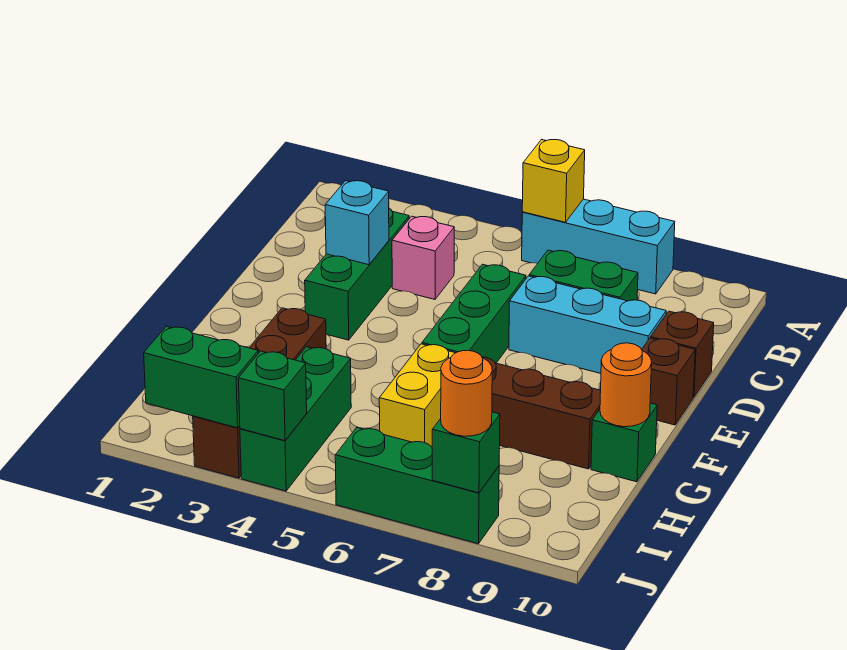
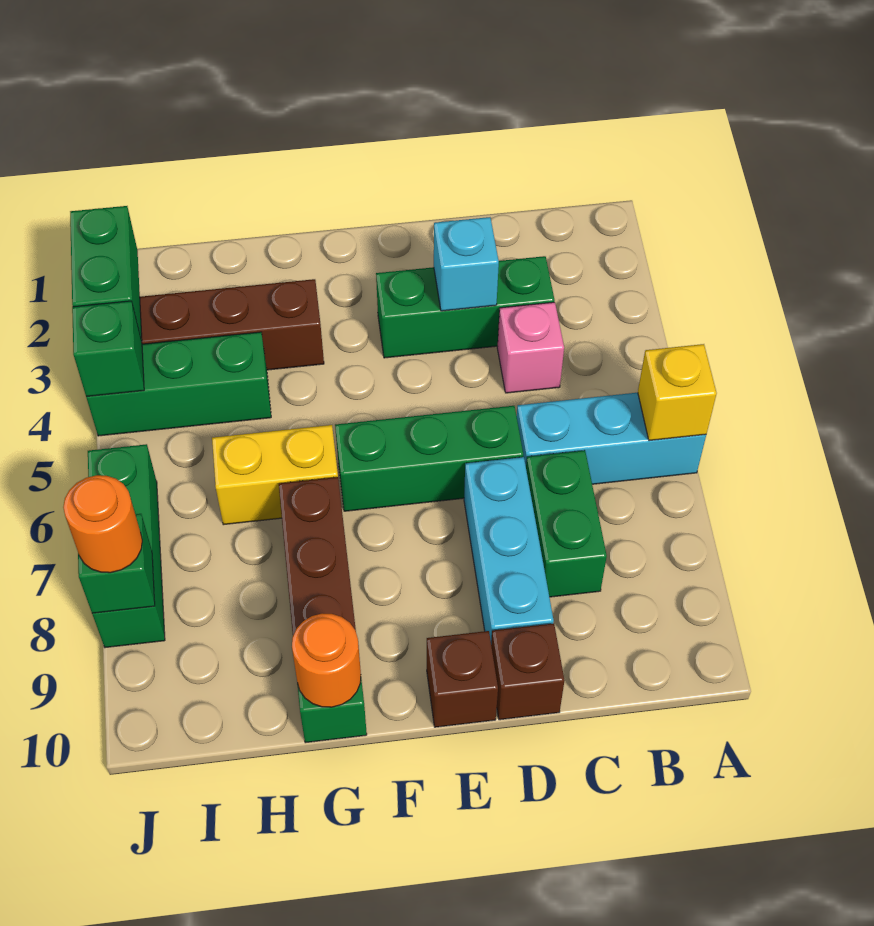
cyan brick A6:A8 level 1 -> cyan brick A6:C6 level 1

